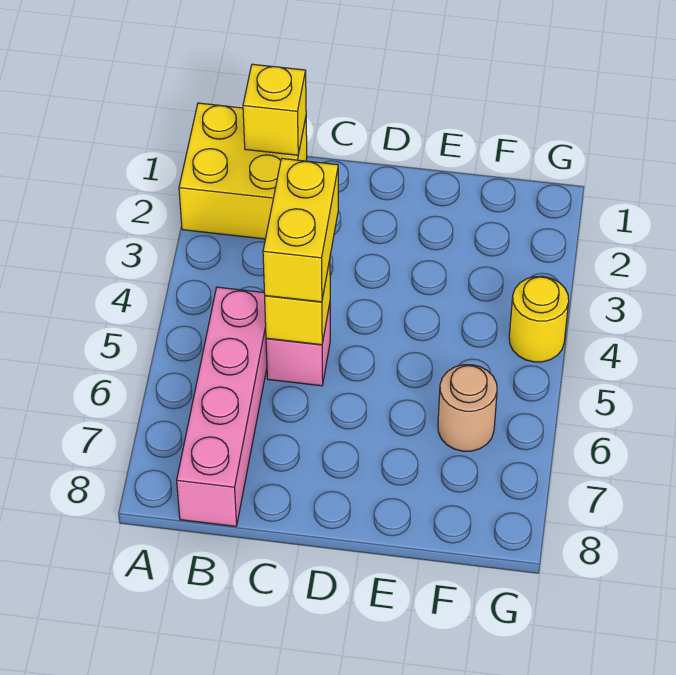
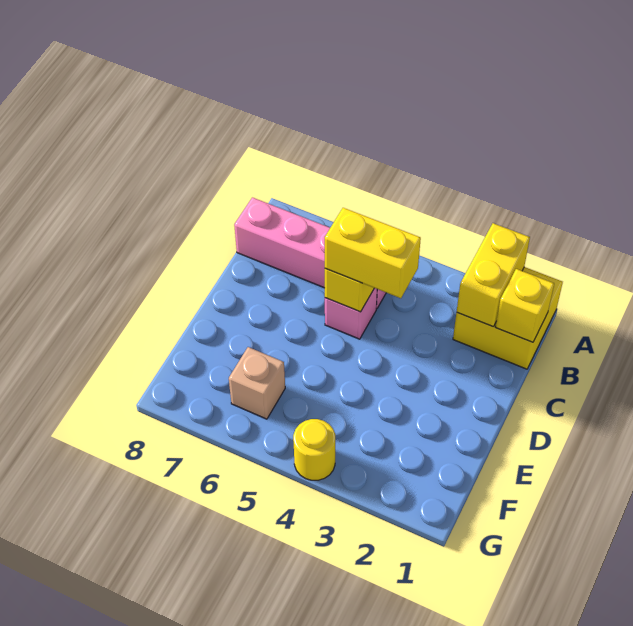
none -> yellow brick A2:B2 level 2
tan round brick F6 level 1 -> tan brick F6 level 1

